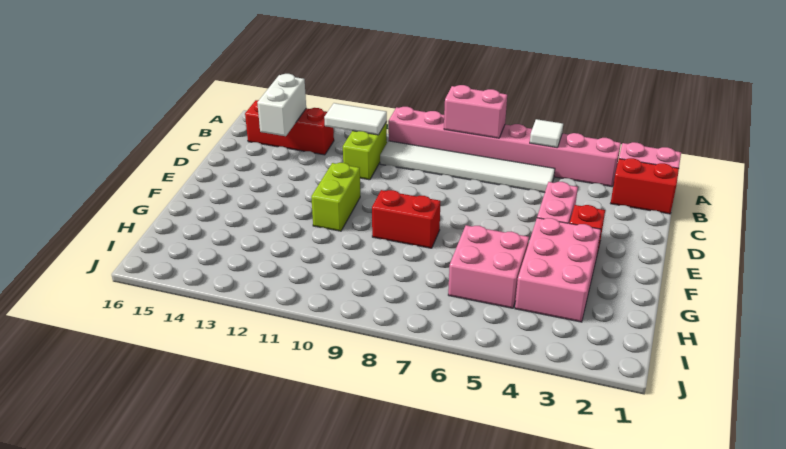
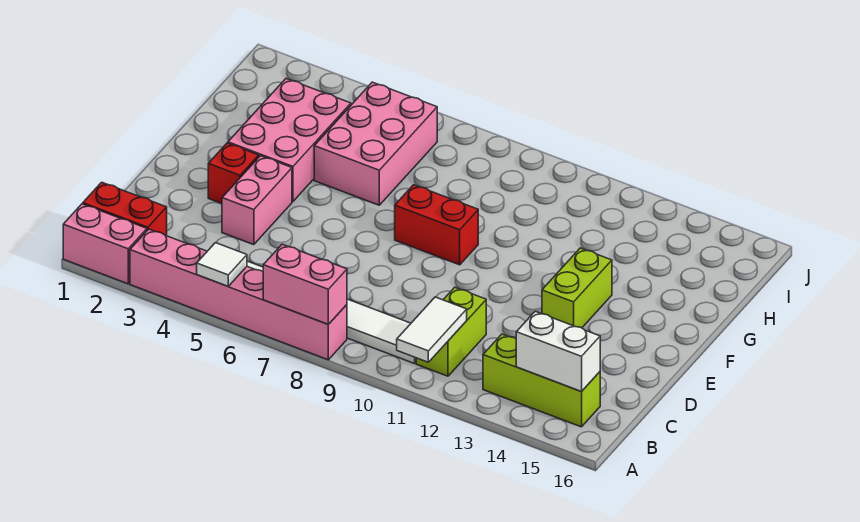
pink brick A3:A10 level 1 -> pink brick A3:A8 level 1
white tile B11:B12 level 2 -> white tile A11:B11 level 2
red brick B13:B15 level 1 -> lime brick B13:B15 level 1
white brick B14:C14 level 2 -> white brick B14:B15 level 2
lime brick E11:F11 level 1 -> lime brick E13:F13 level 1
pink brick G5:H6 level 1 -> pink brick G5:I6 level 1

